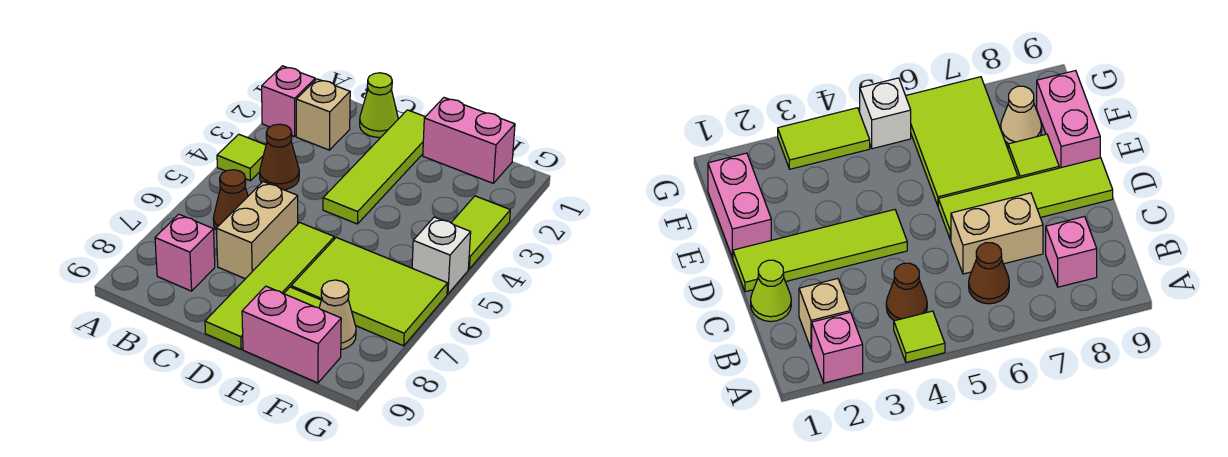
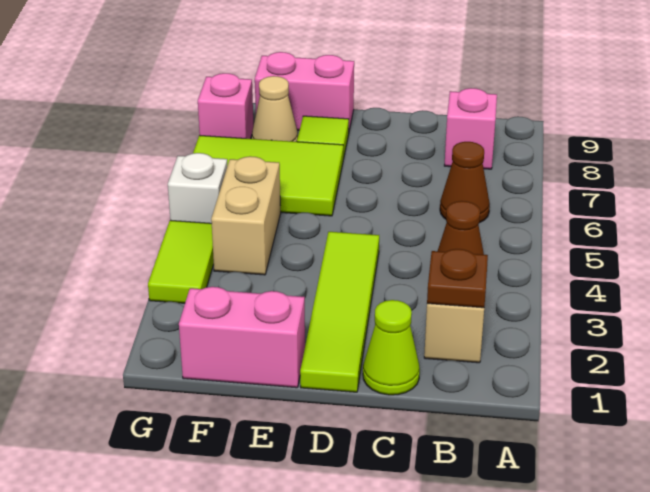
pink brick A2 level 1 -> pink brick G8 level 1
lime tile A4 level 1 -> none
none -> brown plate B2 level 2
tan brick C6:C7 level 1 -> tan brick F4:F5 level 1
lime tile D6:D9 level 1 -> none

